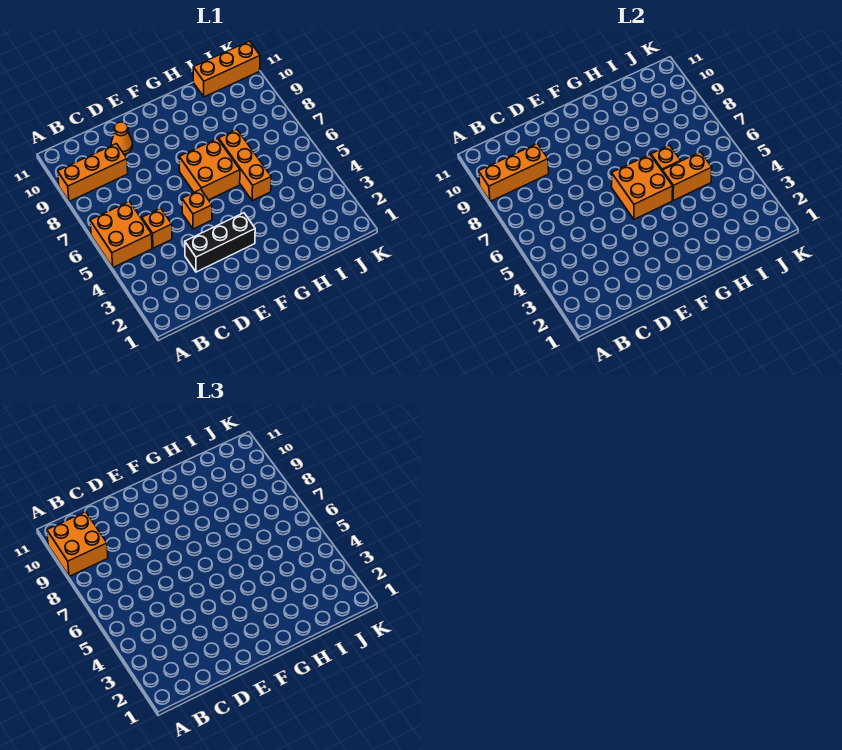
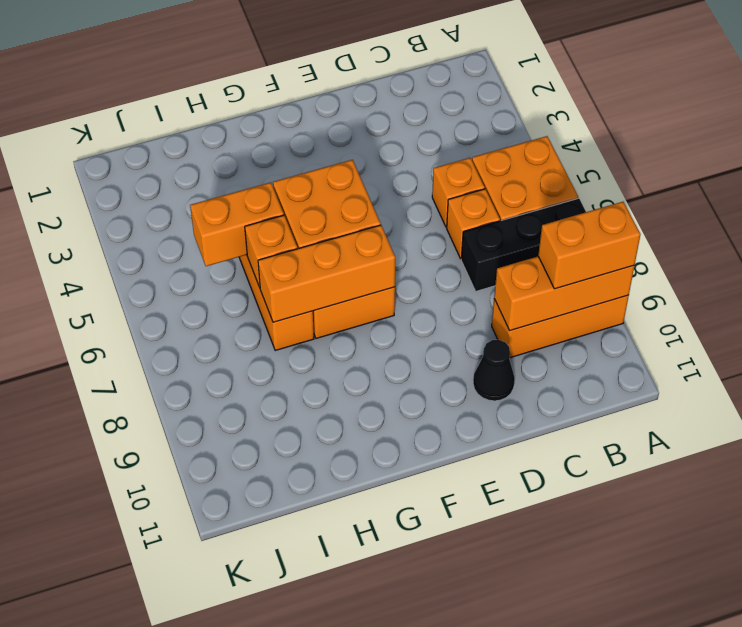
orange brick A9:B10 level 3 -> orange brick A9:B9 level 3
black brick D3:F3 level 1 -> black brick A7:C7 level 1
orange cone D10 level 1 -> black cone D10 level 1
orange brick E5 level 1 -> orange brick C6 level 1
orange brick I11:K11 level 1 -> orange brick F7:H7 level 2

